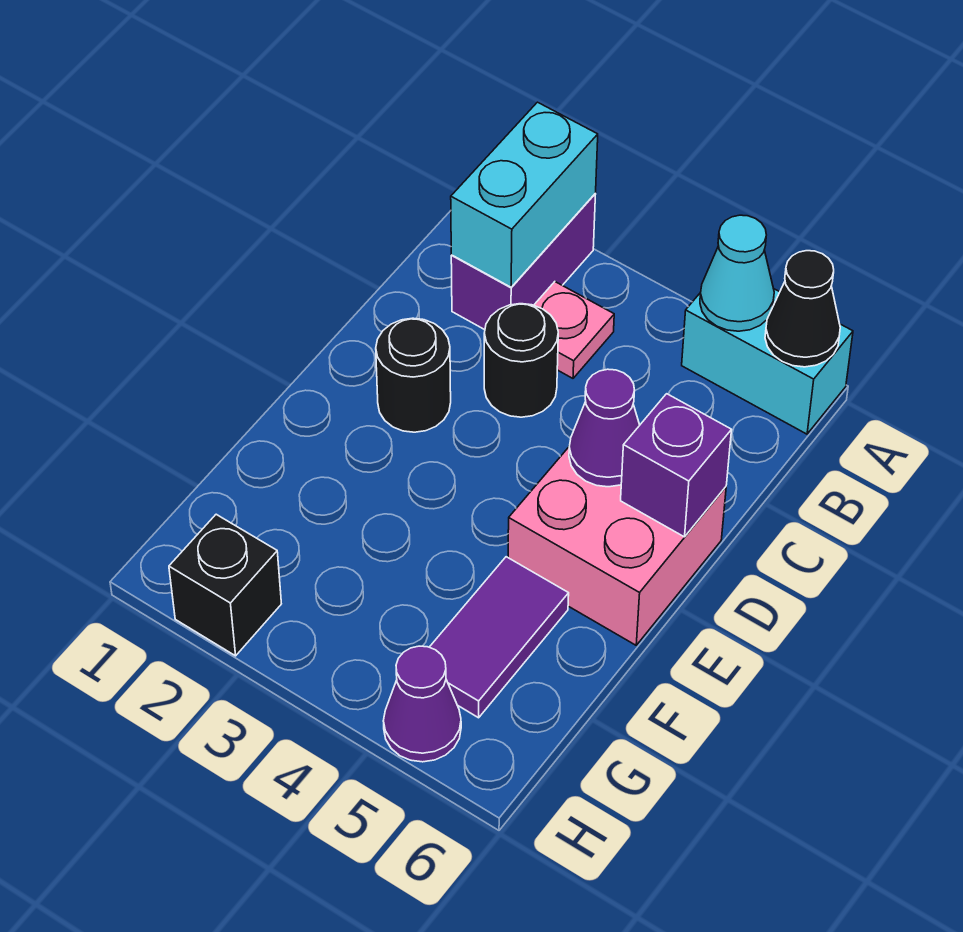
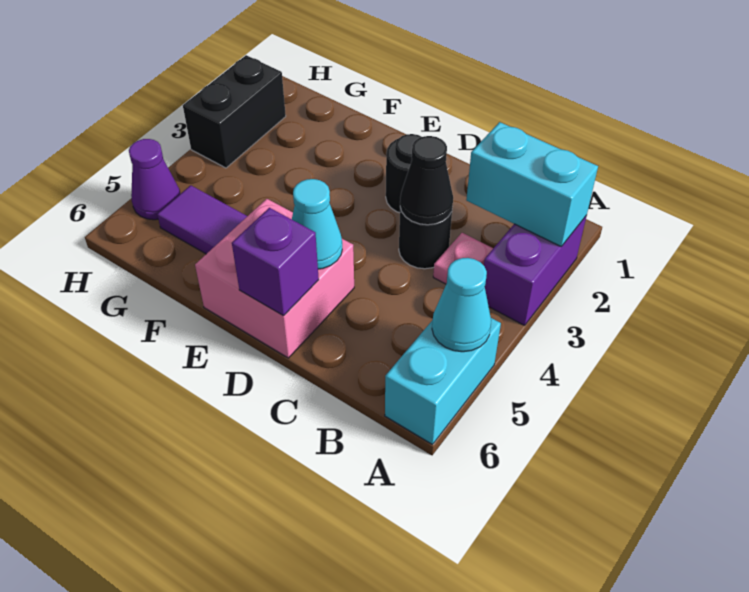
purple brick A2:B2 level 1 -> purple brick A2:A3 level 1
black cone A6 level 2 -> black cone C3 level 2
purple cone D5 level 2 -> cyan cone D5 level 2
black brick H2 level 1 -> black brick H2:H3 level 1

